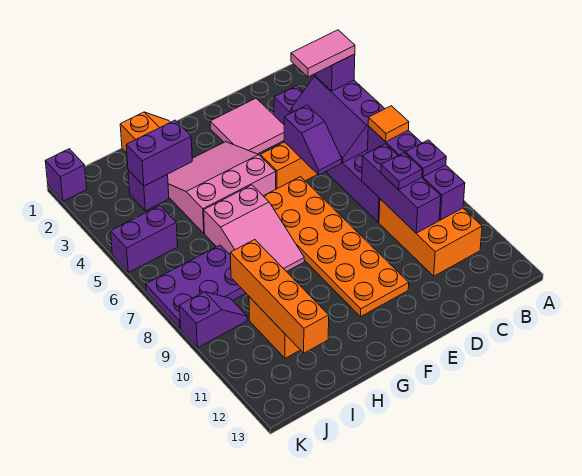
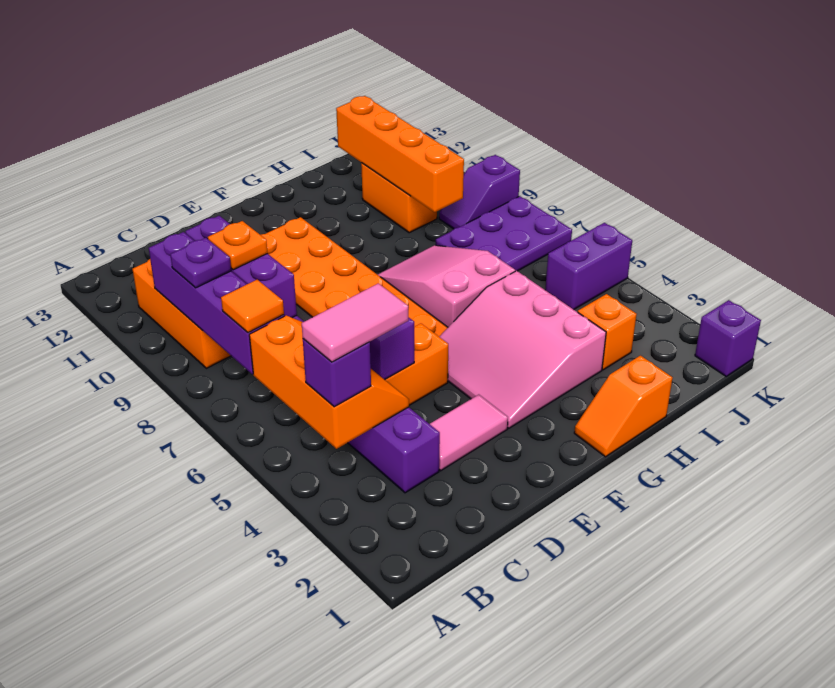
purple slope B4:C6 level 2 top B -> orange slope B4:C6 level 2 top B
purple plate C9 level 3 -> orange plate C9 level 3
pink tile D2:E3 level 1 -> pink tile D3:E3 level 1
pink slope F3:H5 level 1 top 5 -> pink slope F3:H5 level 1 top H
purple brick H3:I3 level 2 -> none
purple brick I3 level 1 -> orange brick I3 level 1

